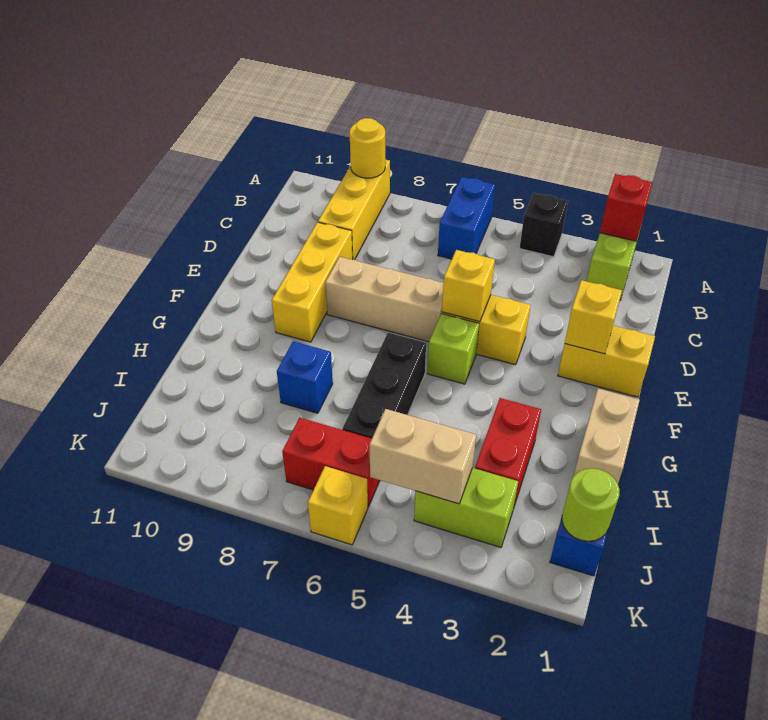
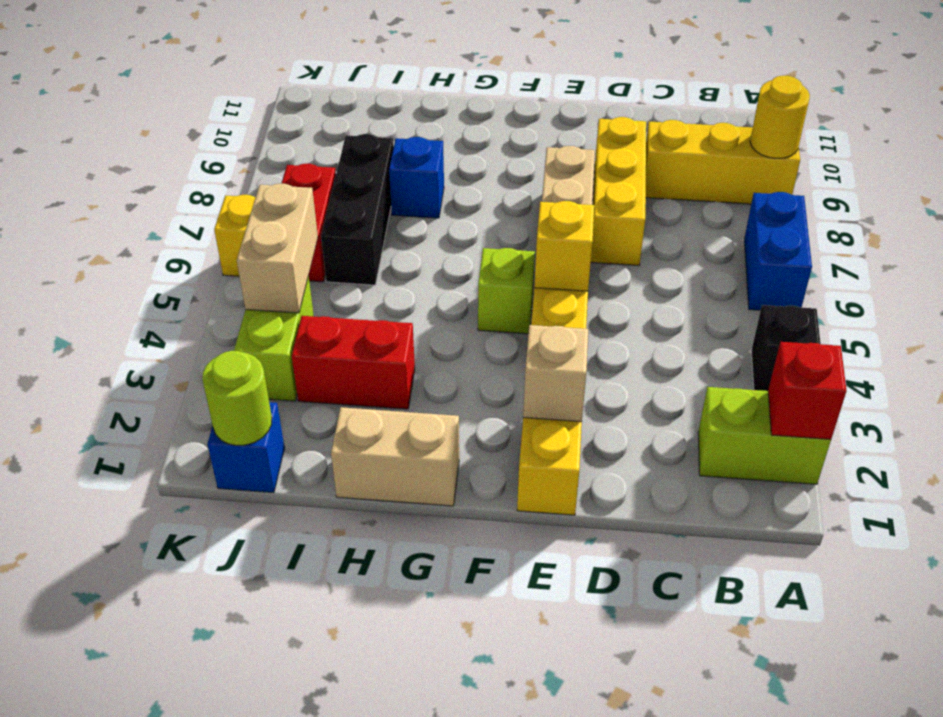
blue brick A6:B6 level 1 -> blue brick A6:A7 level 1
yellow brick D9:F9 level 1 -> yellow brick D7:D9 level 1
yellow brick E2 level 2 -> tan brick E2 level 2
black brick G6:I6 level 1 -> black brick I6:I8 level 1

